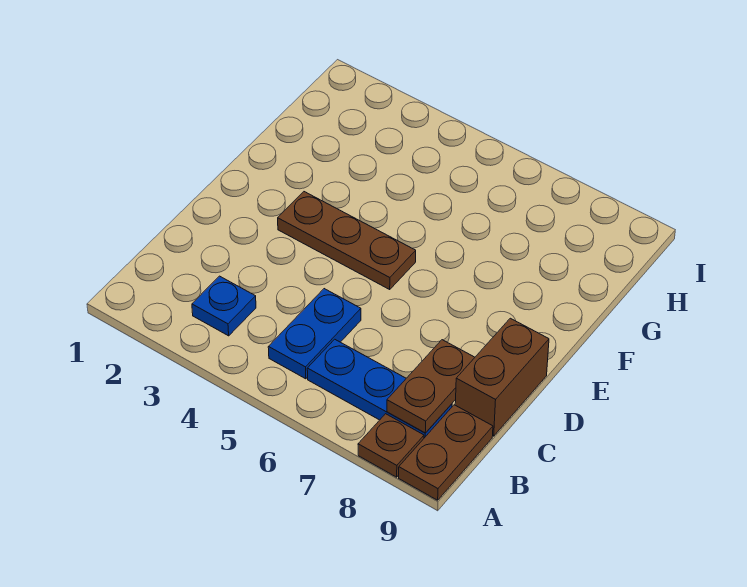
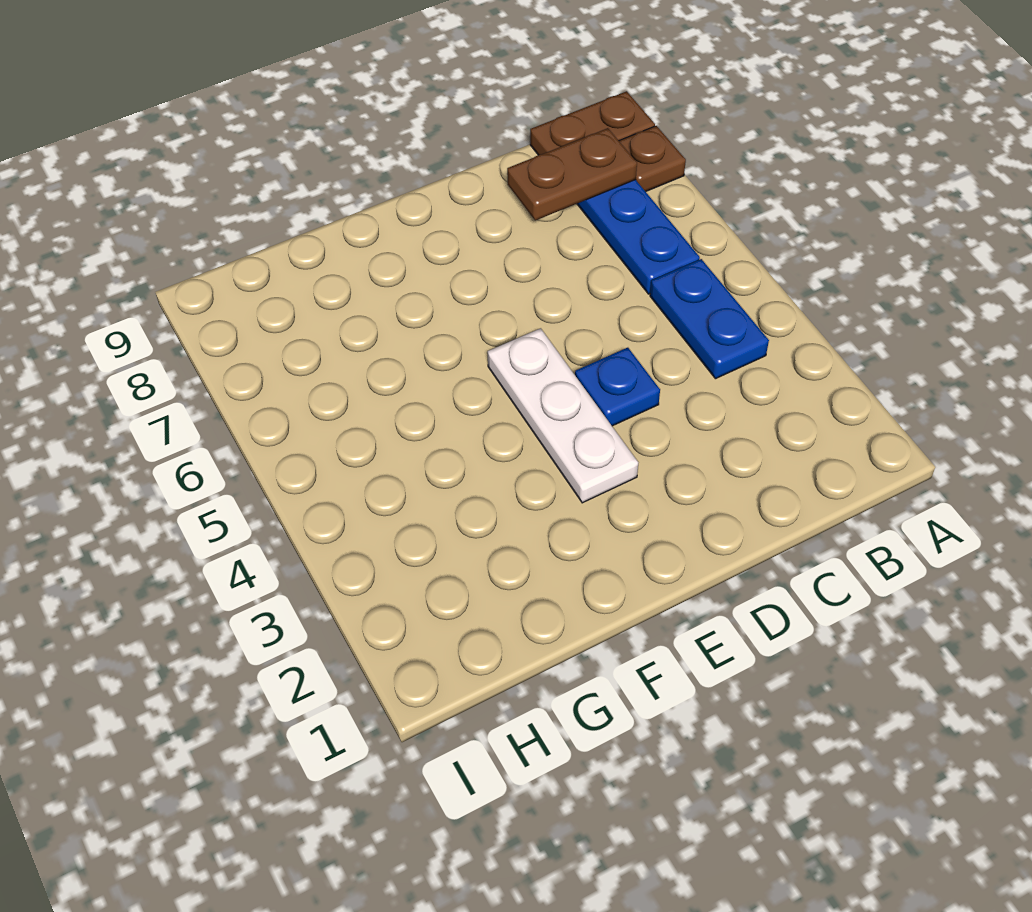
blue plate B3 level 1 -> blue plate D4 level 1
blue plate B5:C5 level 1 -> blue plate B4:B5 level 1
brown brick C9:D9 level 1 -> none
brown plate E3:E5 level 1 -> white plate E3:E5 level 1

